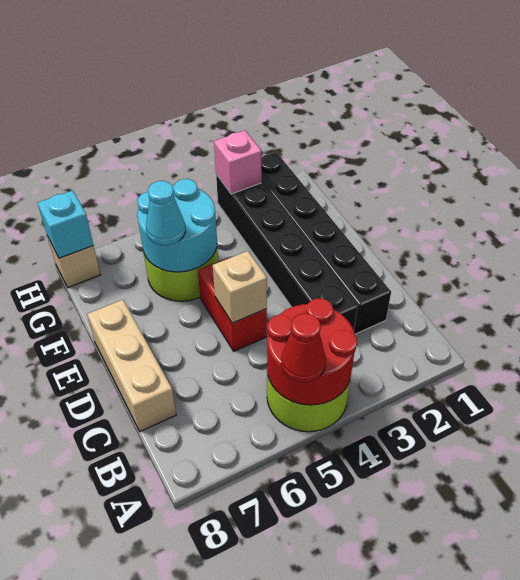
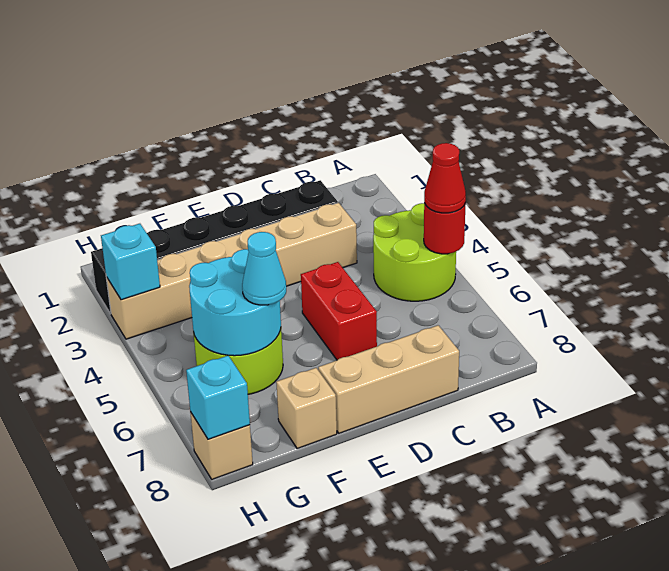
red round brick A4:B5 level 2 -> red round brick A5 level 2
black brick C3:H3 level 1 -> tan brick C3:H3 level 1
red brick D5:E5 level 1 -> red brick D5:D6 level 1
tan brick D5 level 2 -> tan brick F8 level 1
pink brick H3 level 2 -> cyan brick H3 level 2

